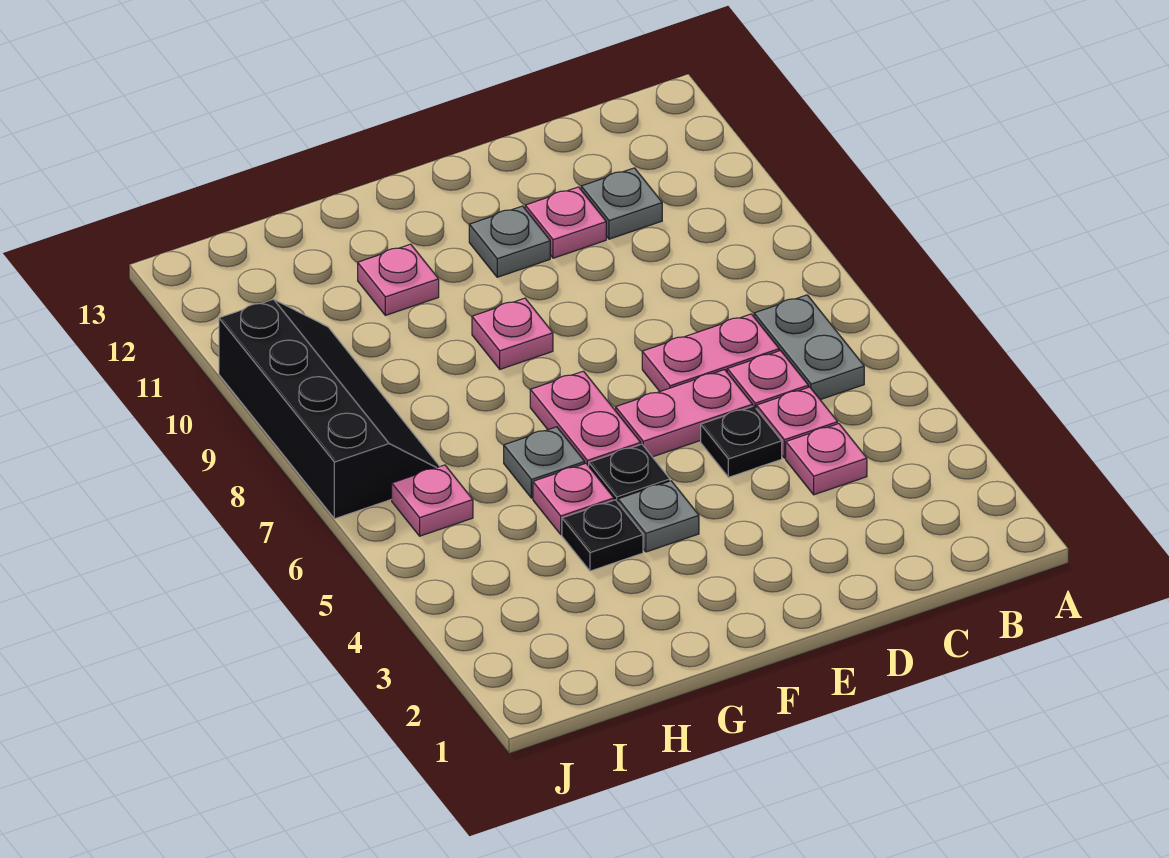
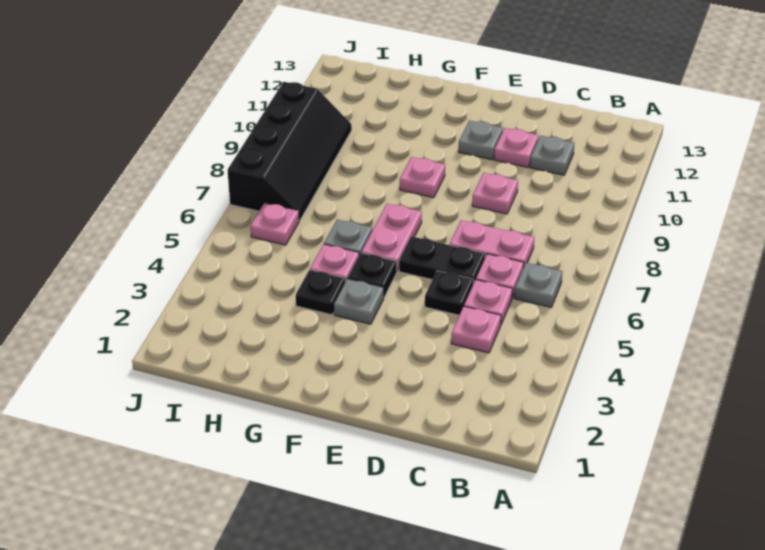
grey plate B6:B7 level 1 -> grey plate B6 level 1
pink plate D6:E6 level 1 -> black plate D6:E6 level 1
pink plate G11 level 1 -> pink plate D9 level 1

